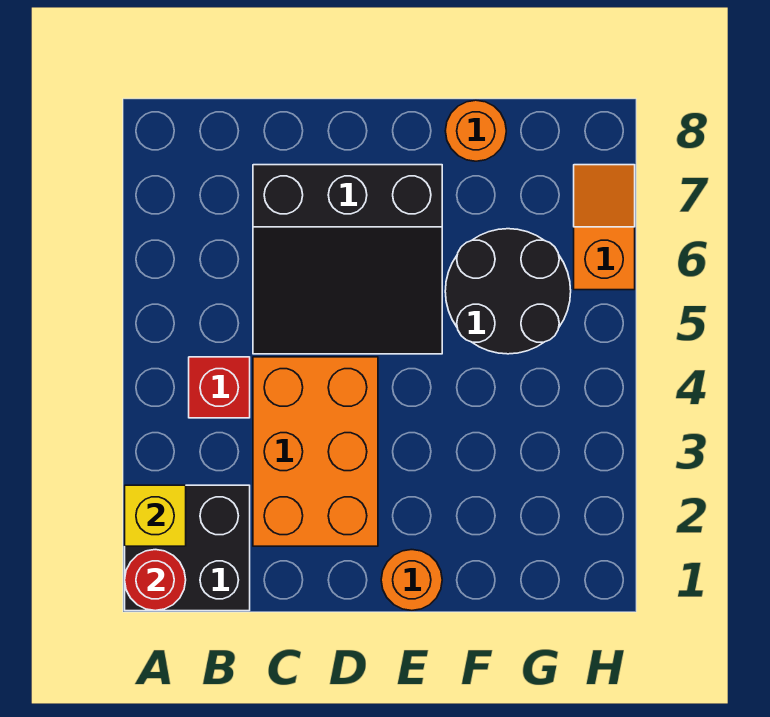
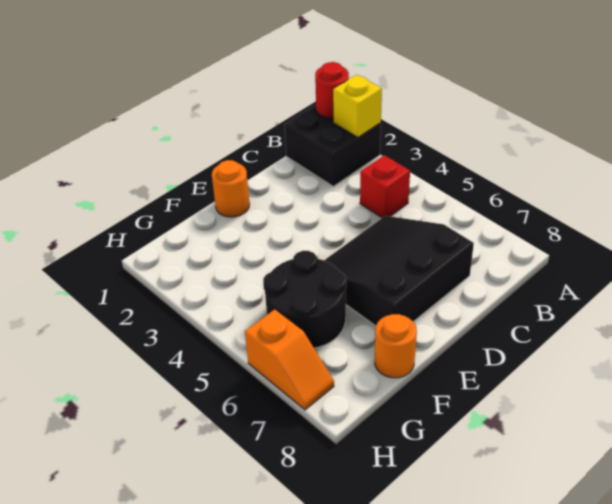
orange brick C2:D4 level 1 -> none

